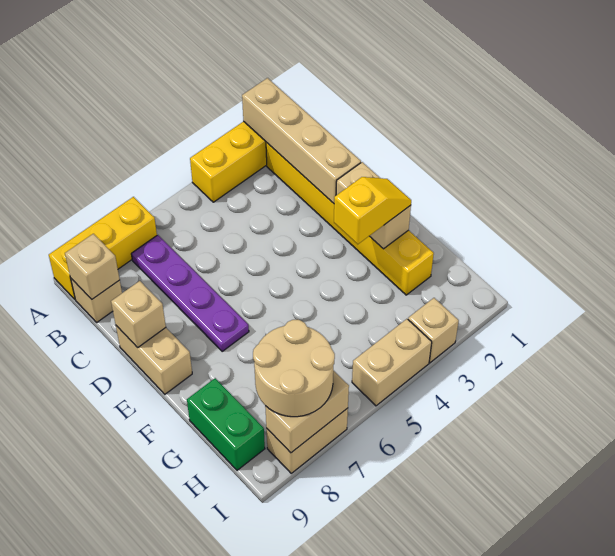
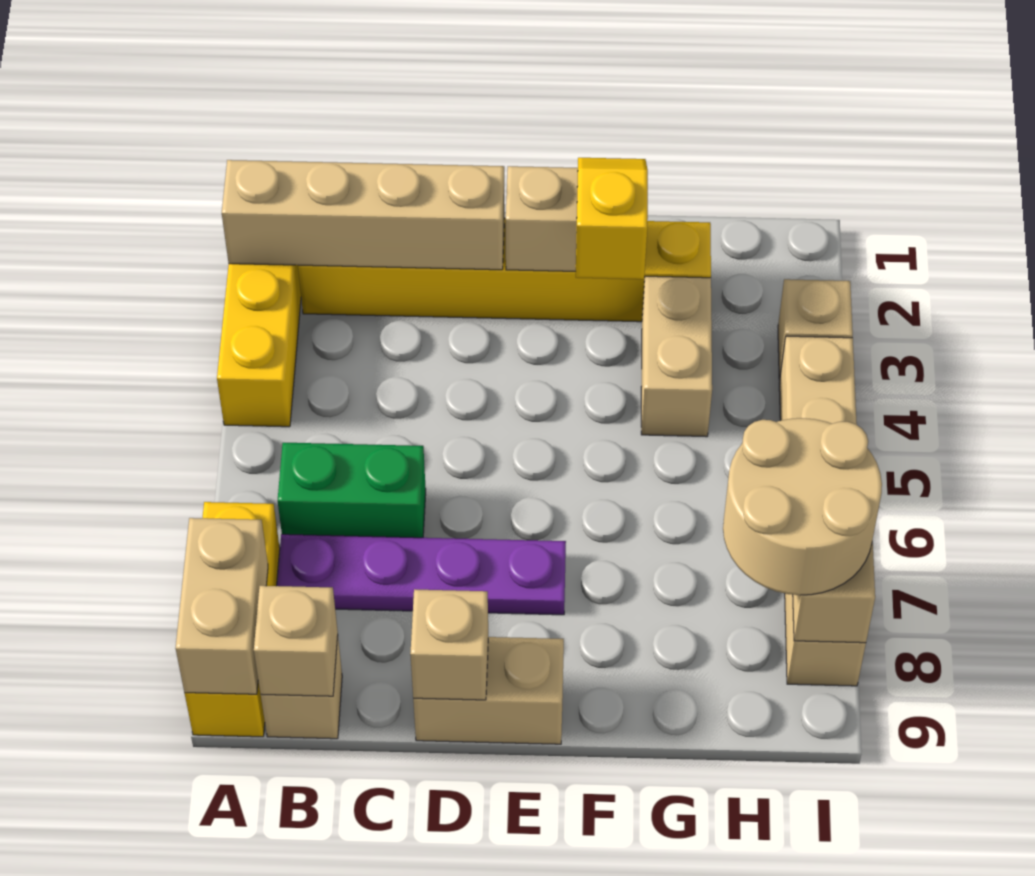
none -> tan brick A8:A9 level 2
none -> tan brick G3:G4 level 1
green brick G9:H9 level 1 -> green brick B6:C6 level 1

